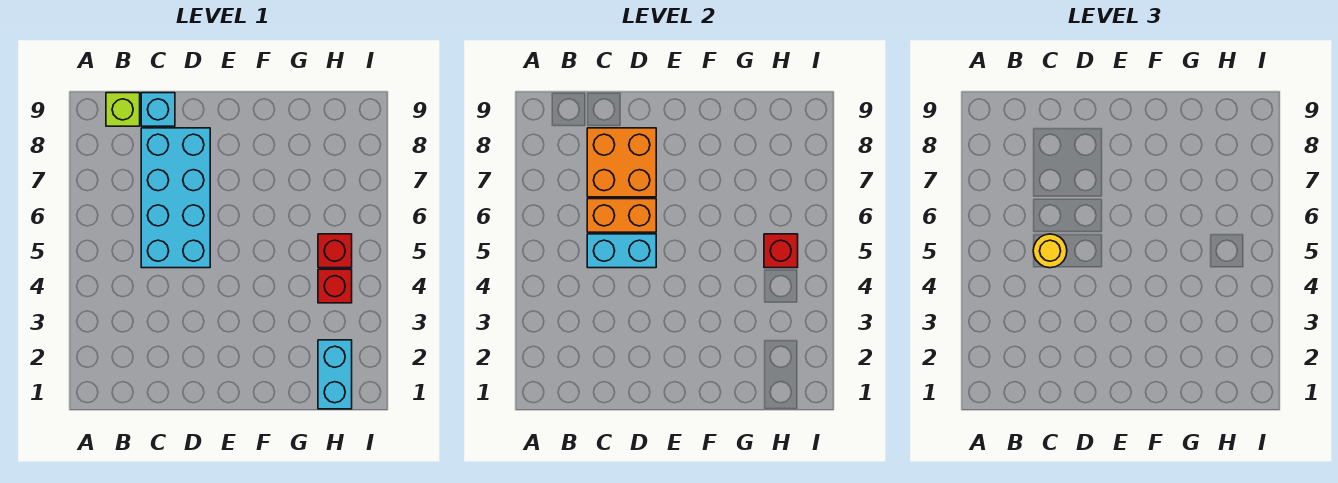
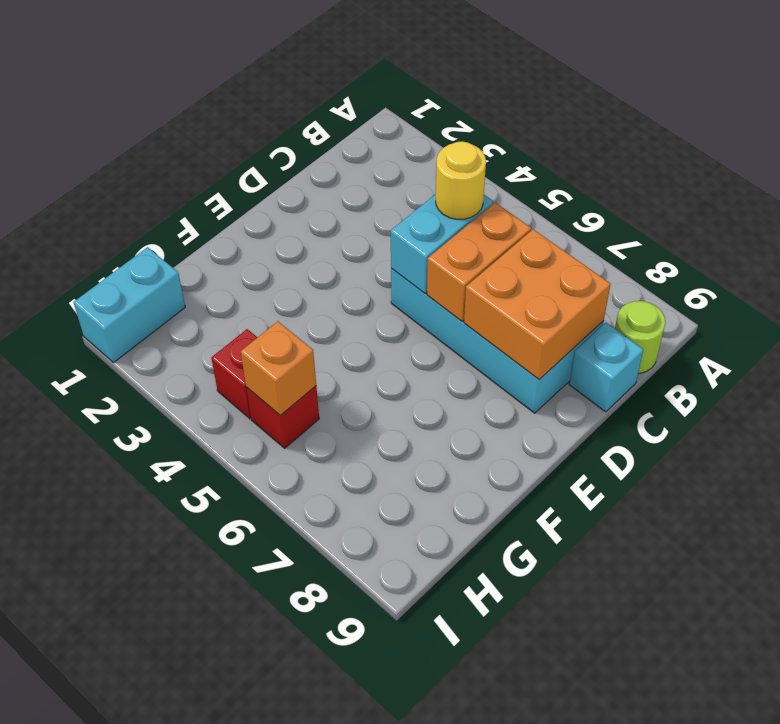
lime brick B9 level 1 -> lime round brick B9 level 1
cyan brick H1:H2 level 1 -> cyan brick H1:I1 level 1
red brick H5 level 2 -> orange brick H5 level 2

